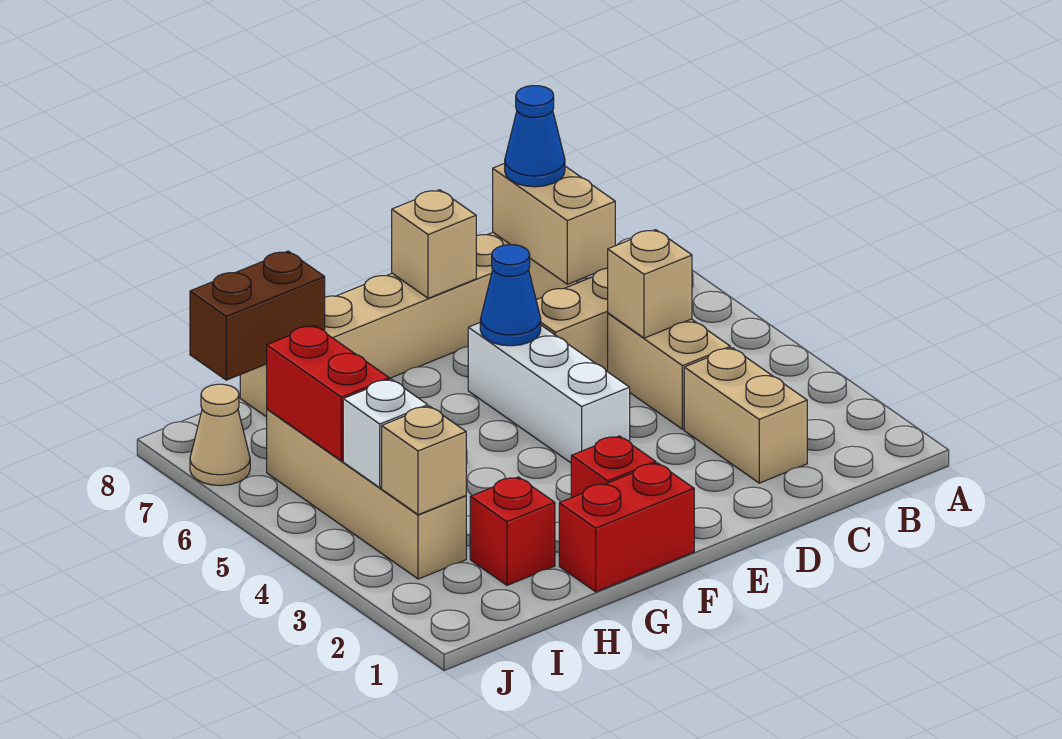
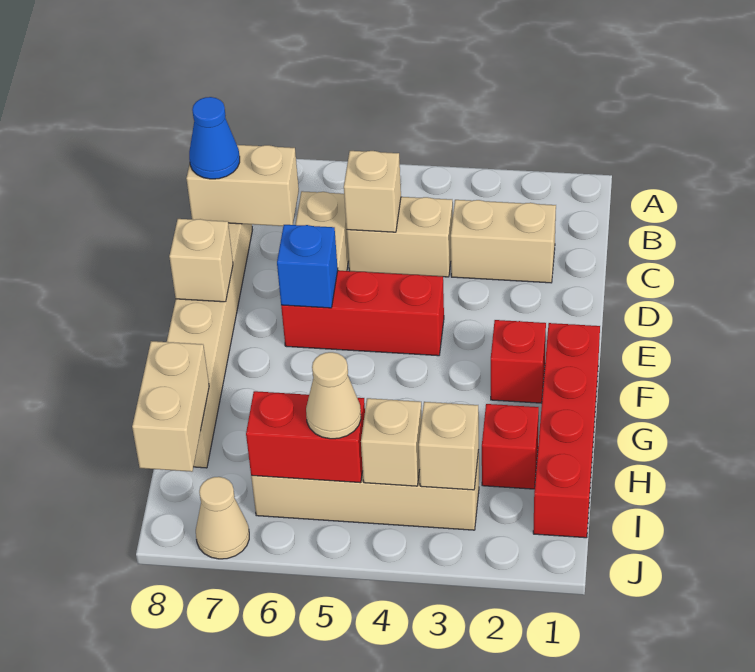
white brick E4:E6 level 1 -> red brick E4:E6 level 1
blue cone E6 level 2 -> blue brick E6 level 2
red brick F1:G1 level 1 -> red brick F1:I1 level 1
brown brick H8:I8 level 2 -> tan brick H8:I8 level 2
white brick I4 level 2 -> tan brick I4 level 2
none -> tan cone I5 level 3

